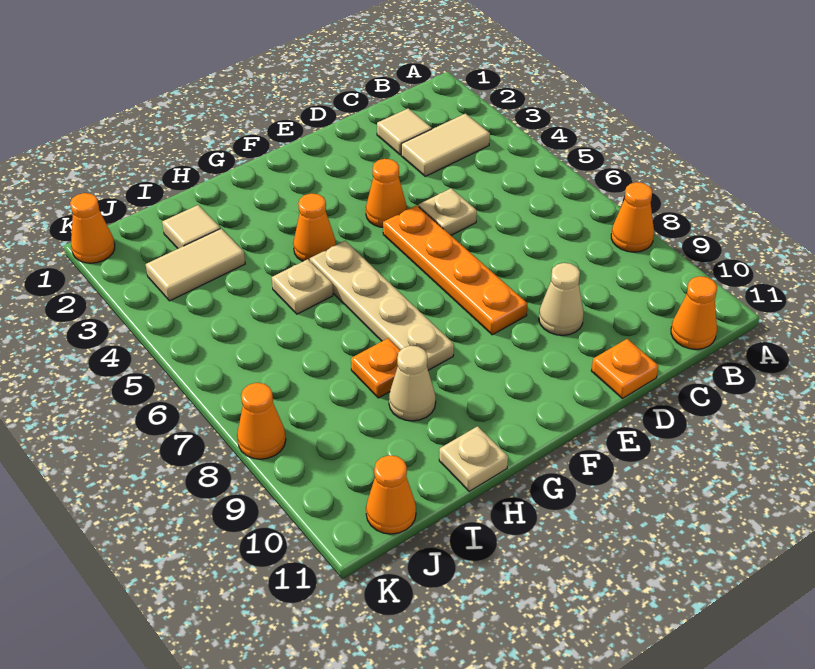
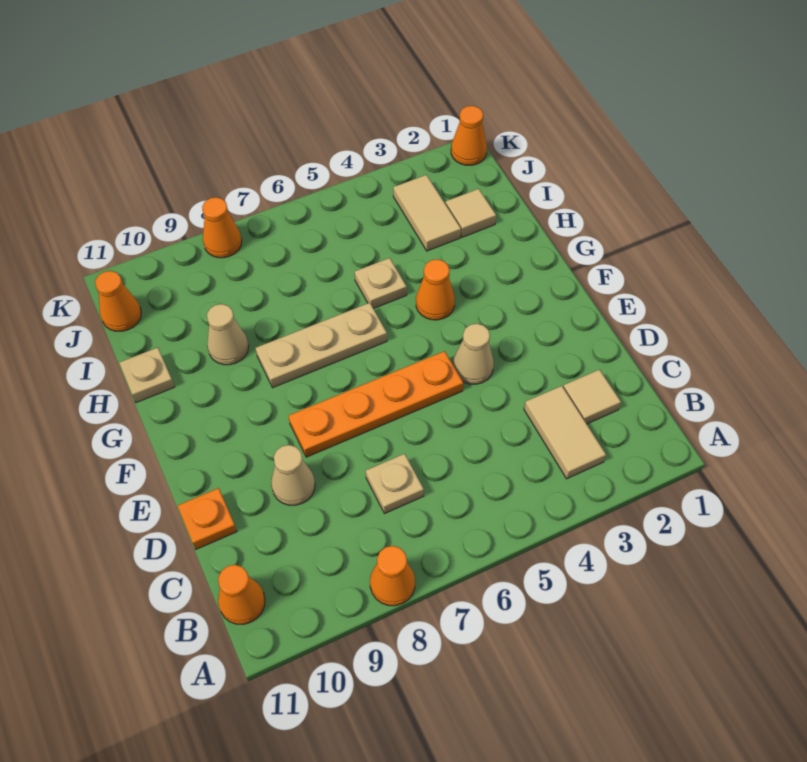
tan plate D5 level 1 -> tan plate C7 level 1
orange cone E4 level 1 -> tan cone E4 level 1
tan plate G5:G8 level 1 -> tan plate G6:G8 level 1
orange plate H8 level 1 -> none

